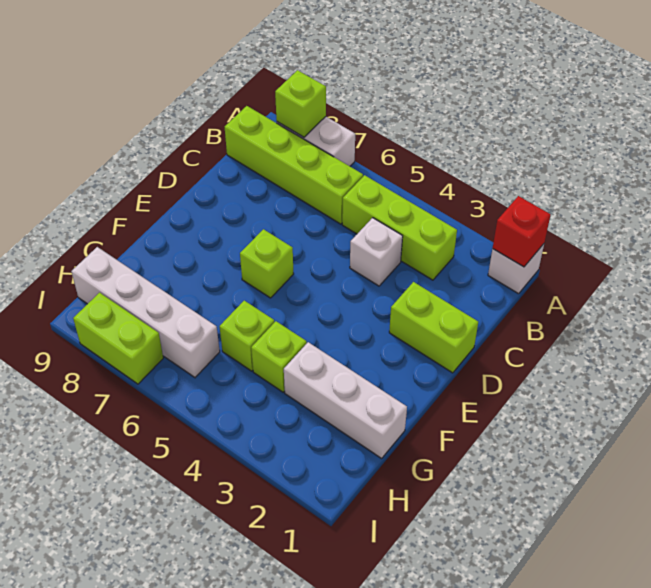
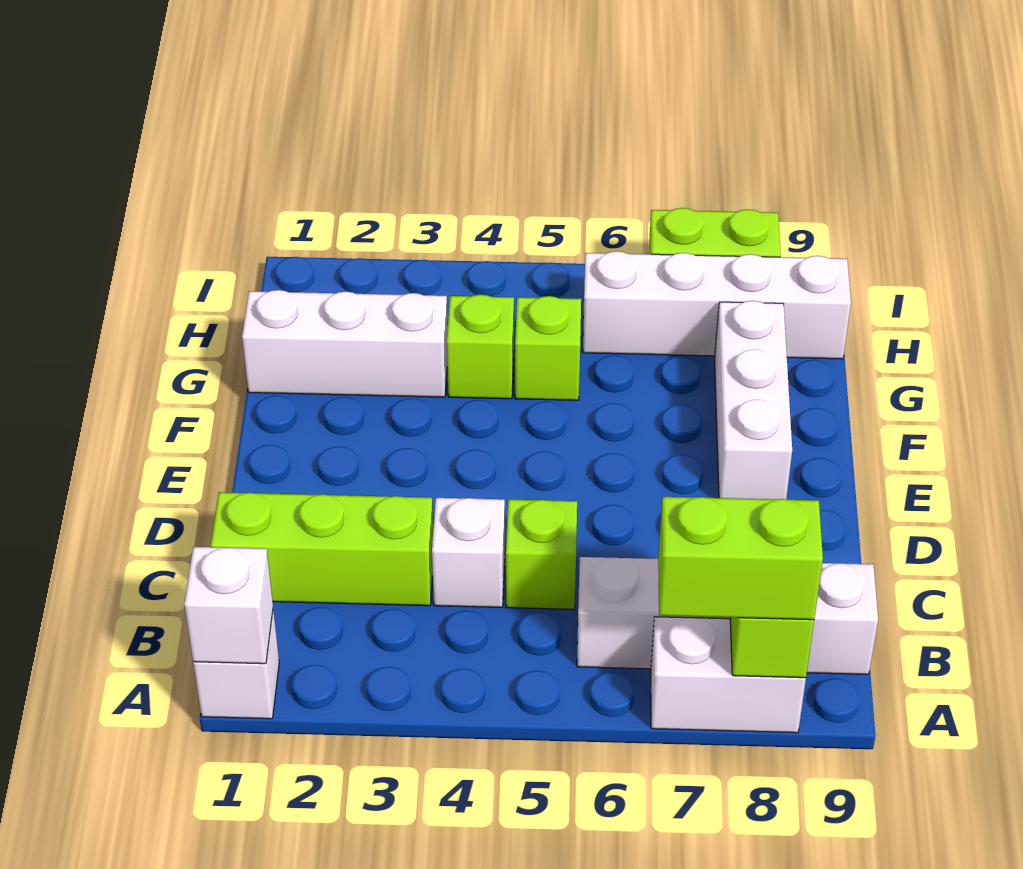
red brick A1 level 2 -> white brick A1 level 2
lime brick B3:B5 level 1 -> lime brick C1:C3 level 1
lime brick B6:B9 level 1 -> white brick B6:B9 level 1
lime brick D1:D2 level 1 -> lime brick A7:A8 level 3
lime brick E6 level 1 -> lime brick C5 level 1
none -> white brick E8:G8 level 1

